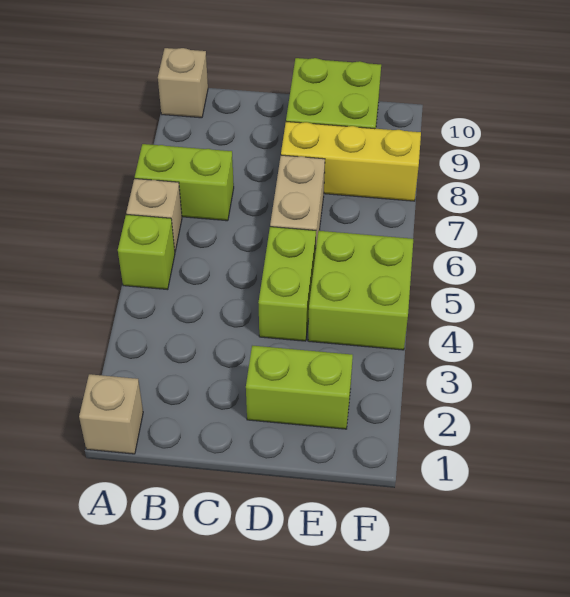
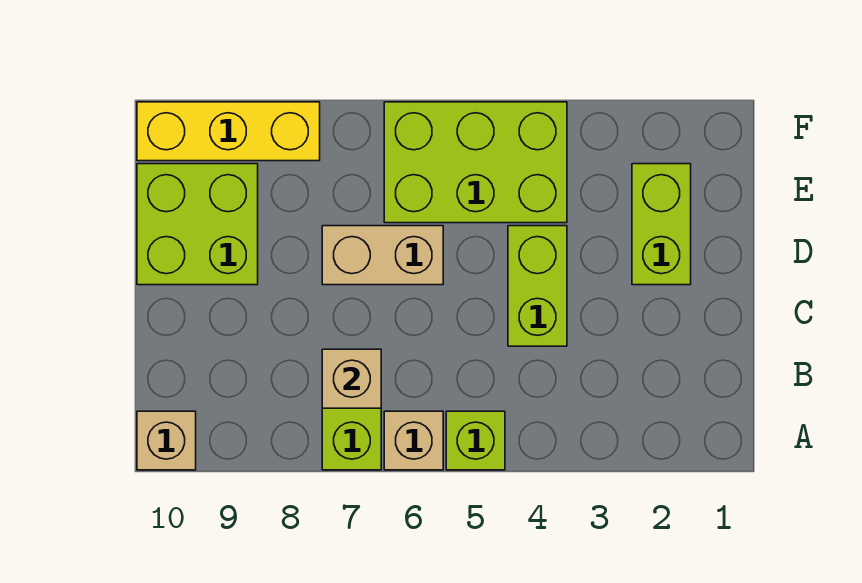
tan brick A1 level 1 -> tan brick B7 level 2
lime brick D4:D5 level 1 -> lime brick C4:D4 level 1
yellow brick D8:F8 level 1 -> yellow brick F8:F10 level 1
lime brick E4:F5 level 1 -> lime brick E4:F6 level 1

